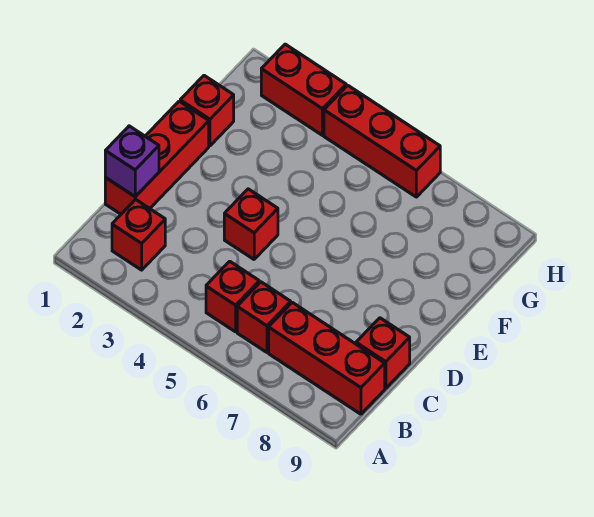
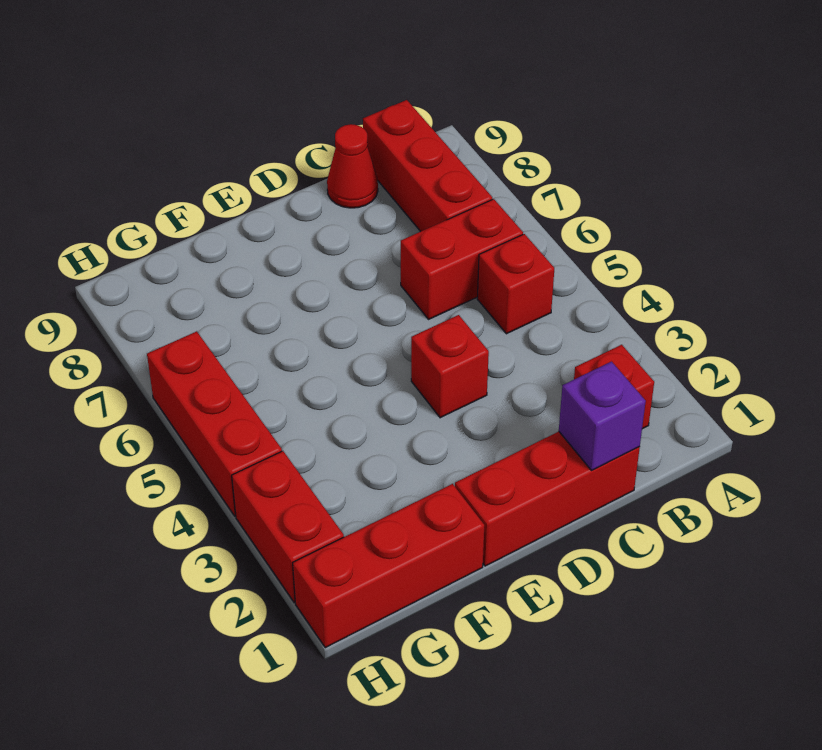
red brick B6 level 1 -> red brick B6:C6 level 1
red brick C9 level 1 -> red cone C9 level 1
red brick F1 level 1 -> red brick F1:H1 level 1

